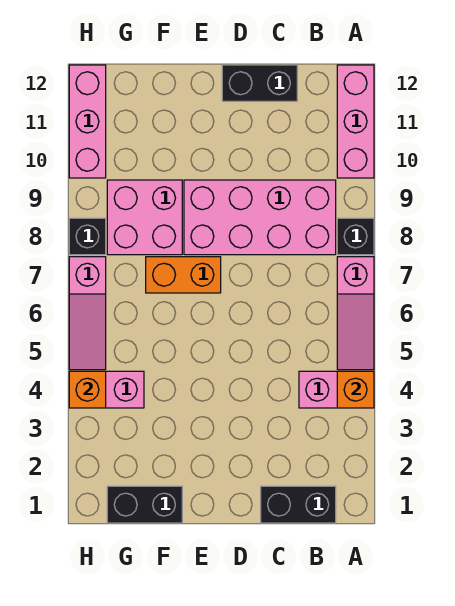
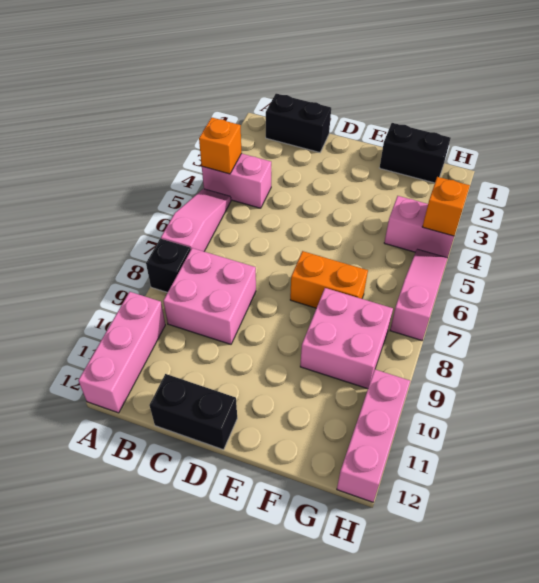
pink brick B8:E9 level 1 -> pink brick B8:C9 level 1
black brick H8 level 1 -> none

